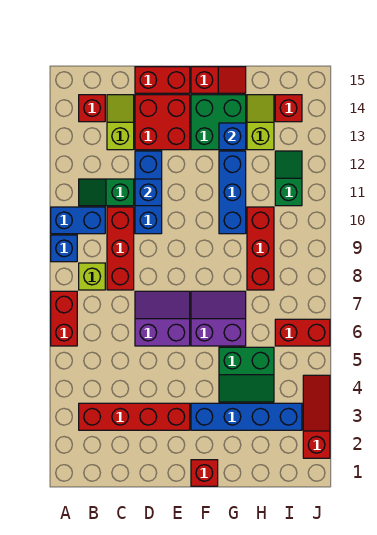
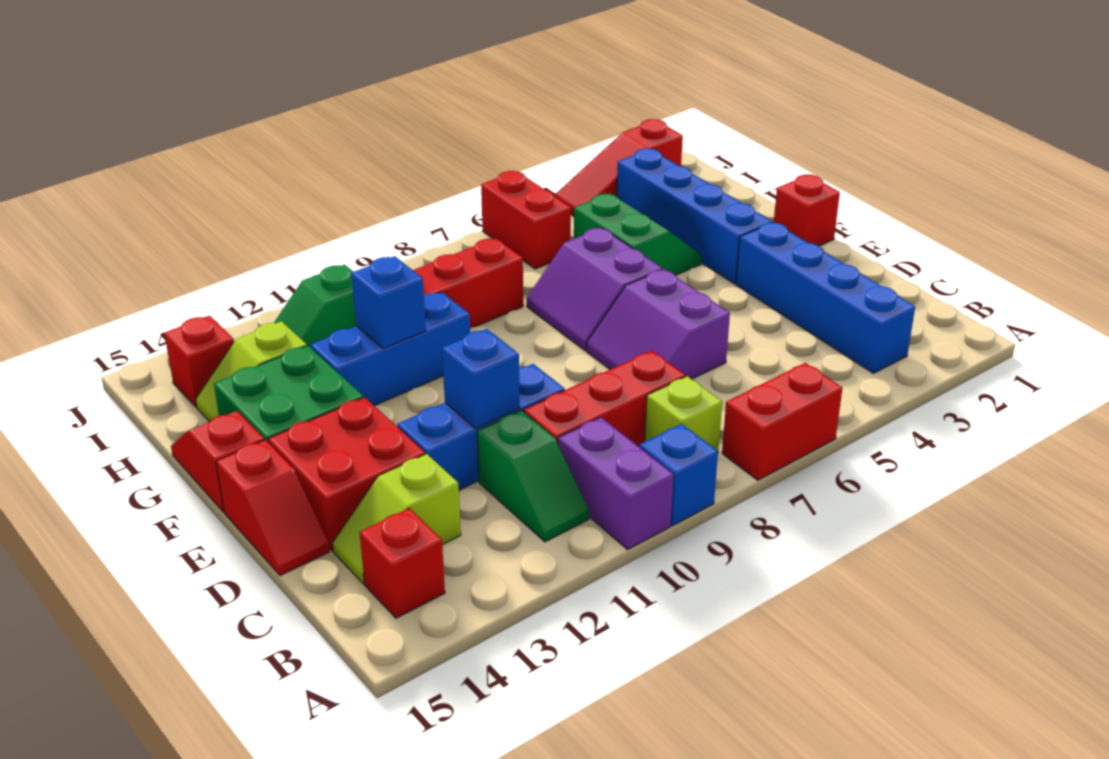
blue brick A10:B10 level 1 -> purple brick A10:B10 level 1
red brick B3:E3 level 1 -> blue brick B3:E3 level 1
red brick D15:E15 level 1 -> red slope D15:E15 level 1 top E
blue brick G13 level 2 -> blue brick G11 level 2

